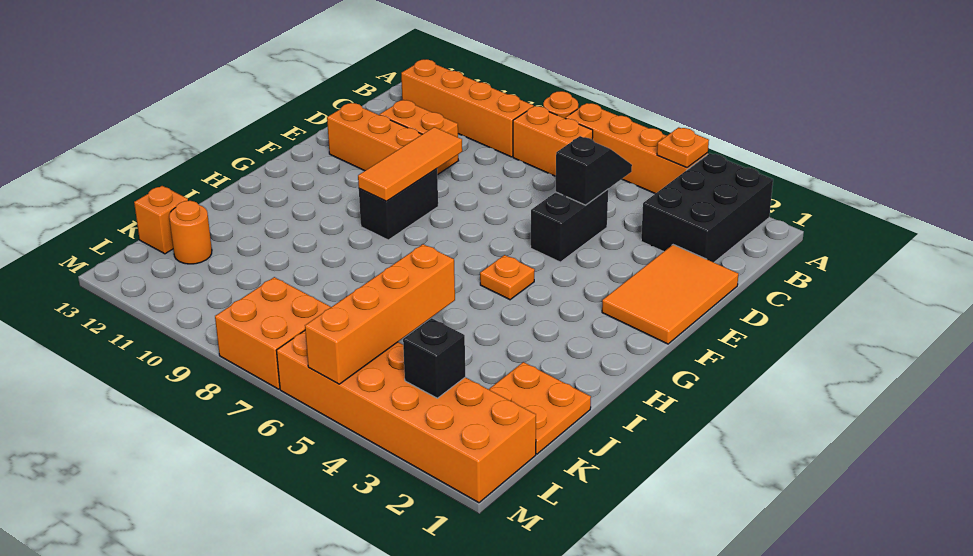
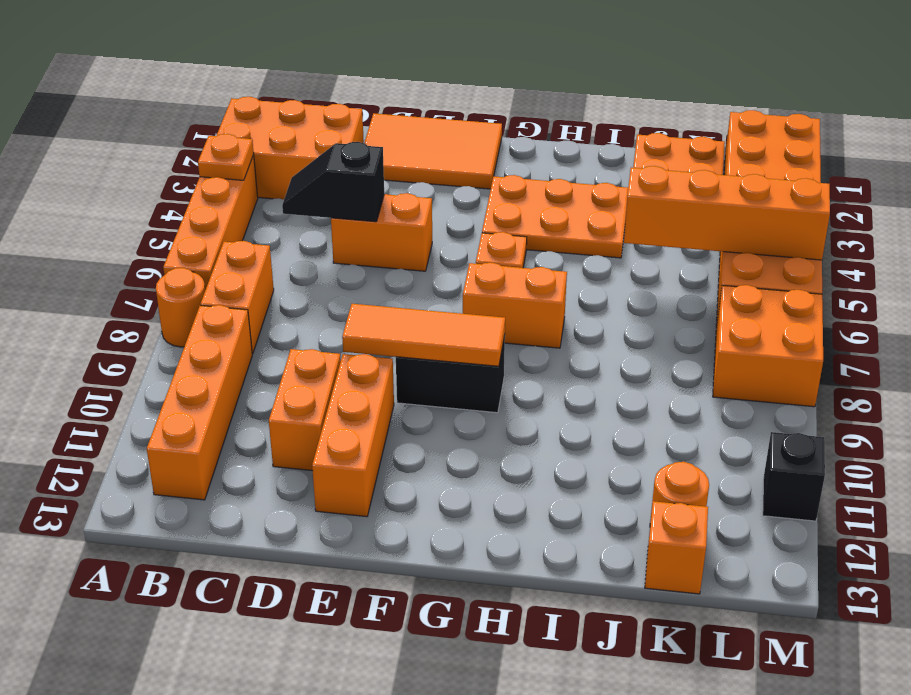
black brick A2:C3 level 1 -> orange brick A2:C3 level 1
black brick D5:E5 level 1 -> orange brick D5:E5 level 1
none -> orange plate G3:I4 level 1
none -> orange brick G7:H7 level 1
black brick L3 level 2 -> black brick M11 level 1

